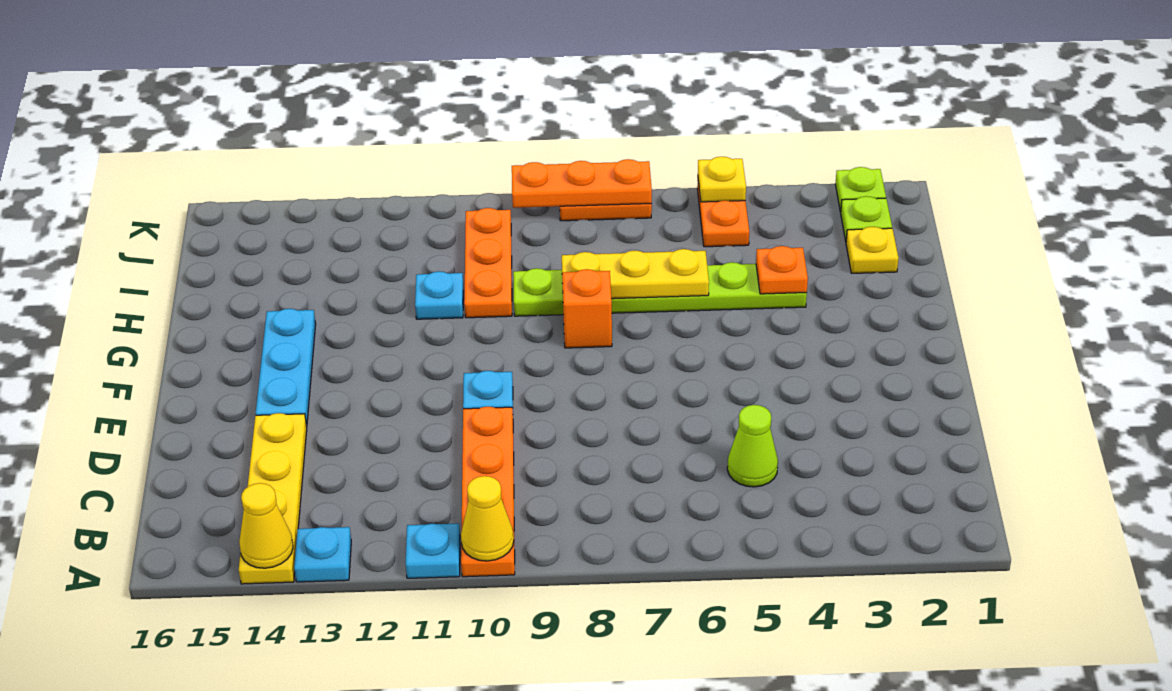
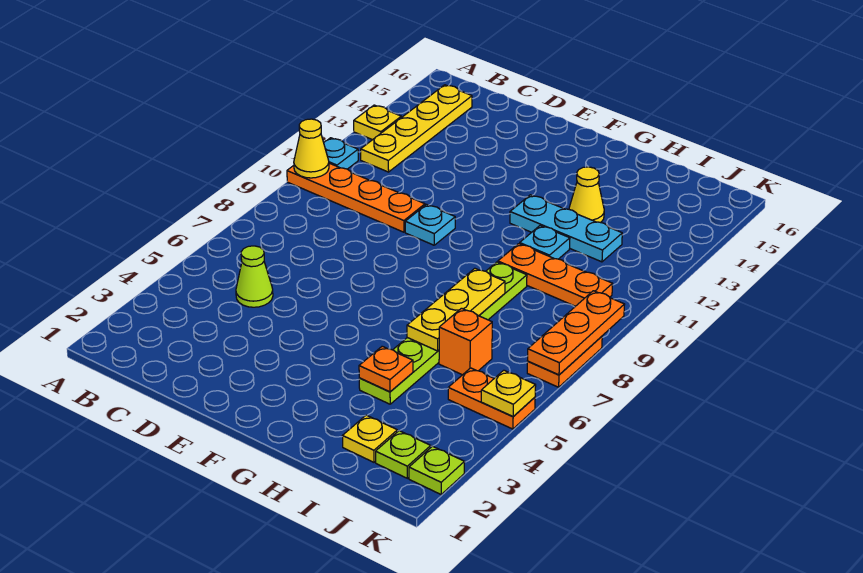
cyan plate A13 level 1 -> yellow plate A13 level 1
yellow plate A14:D14 level 1 -> yellow plate B12:B15 level 1
yellow cone A14 level 2 -> yellow cone H13 level 1
cyan plate E14:G14 level 1 -> cyan plate G12:I12 level 1
orange brick G8 level 1 -> orange brick I6 level 1

